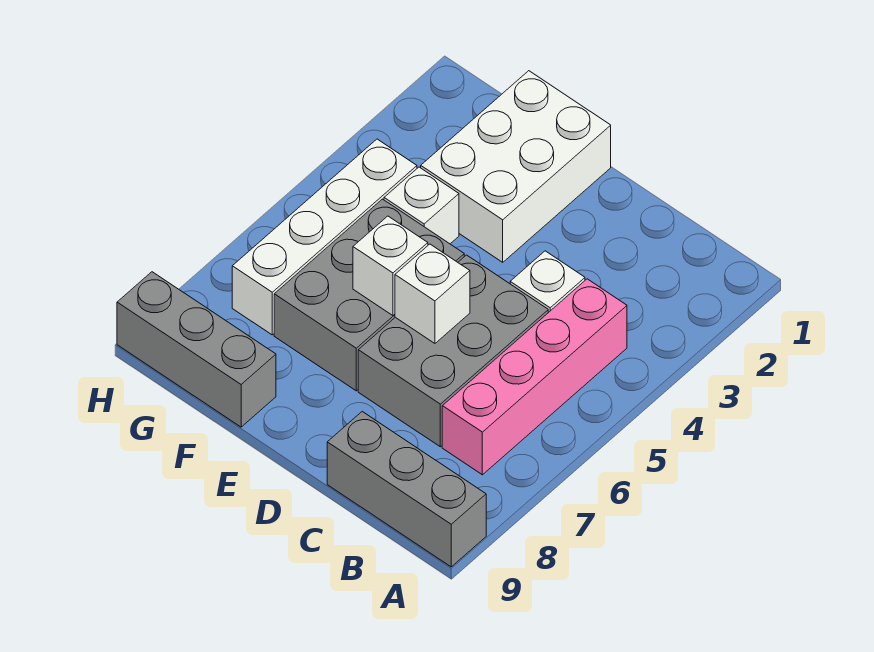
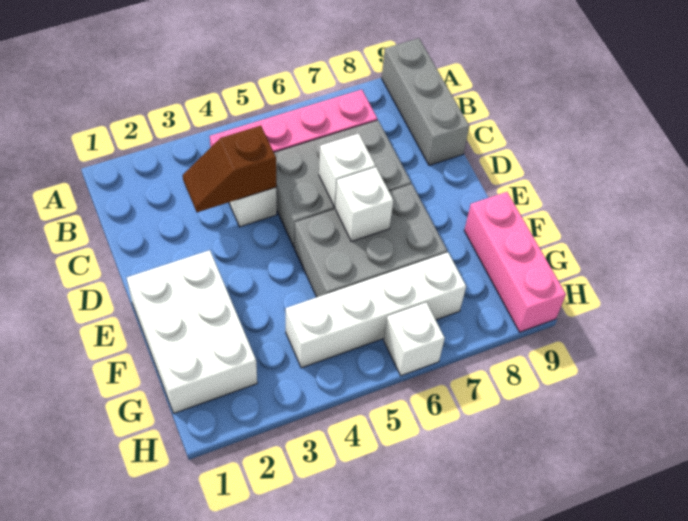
none -> brown slope C3:C4 level 2 top 4
white brick E1:F3 level 1 -> white brick E1:G2 level 1
white brick F4 level 1 -> white brick H6 level 1
grey brick F9:H9 level 1 -> pink brick F9:H9 level 1

